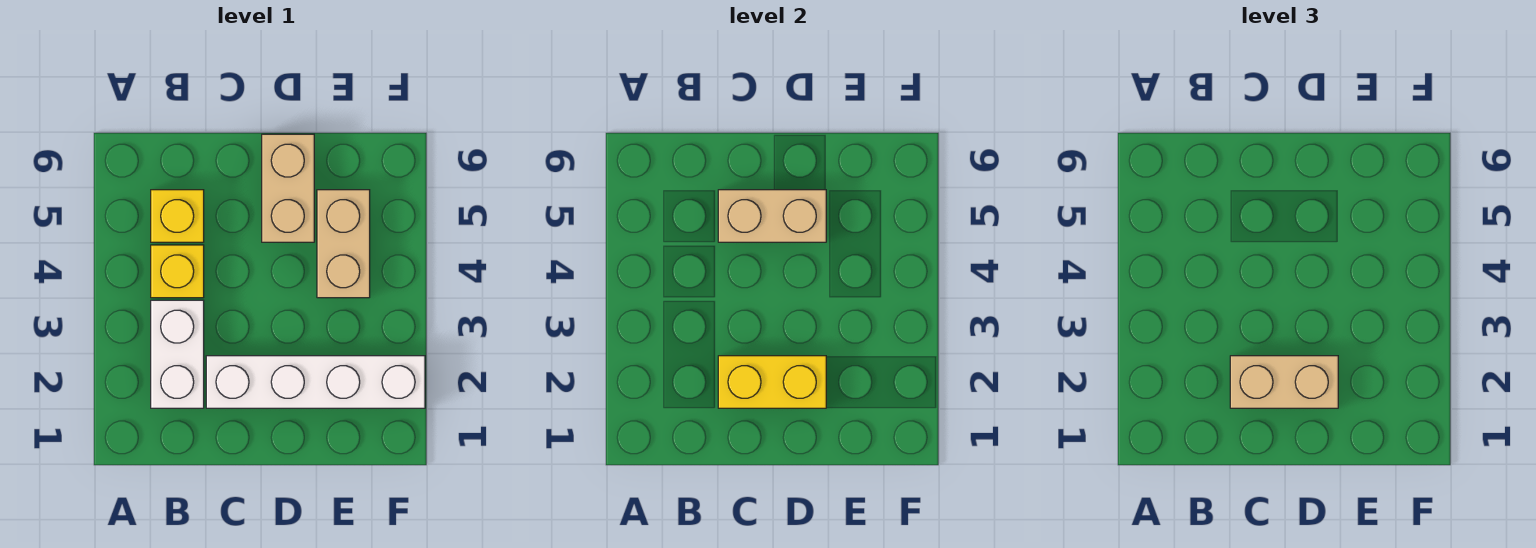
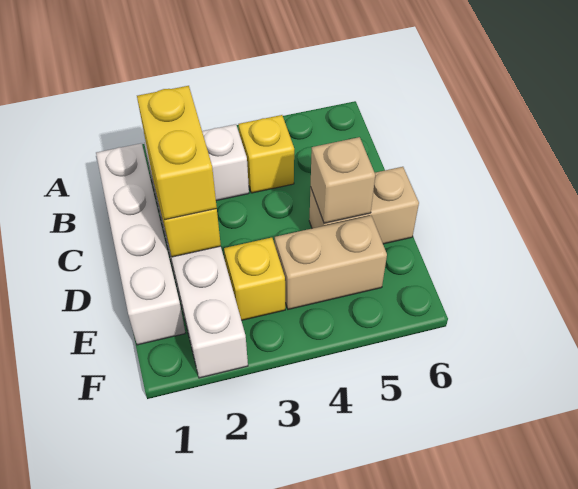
none -> white brick B1:E1 level 1
yellow brick B5 level 1 -> yellow brick E3 level 1
tan brick C2:D2 level 3 -> yellow brick C2:D2 level 3
tan brick C5:D5 level 2 -> tan brick D5 level 2

